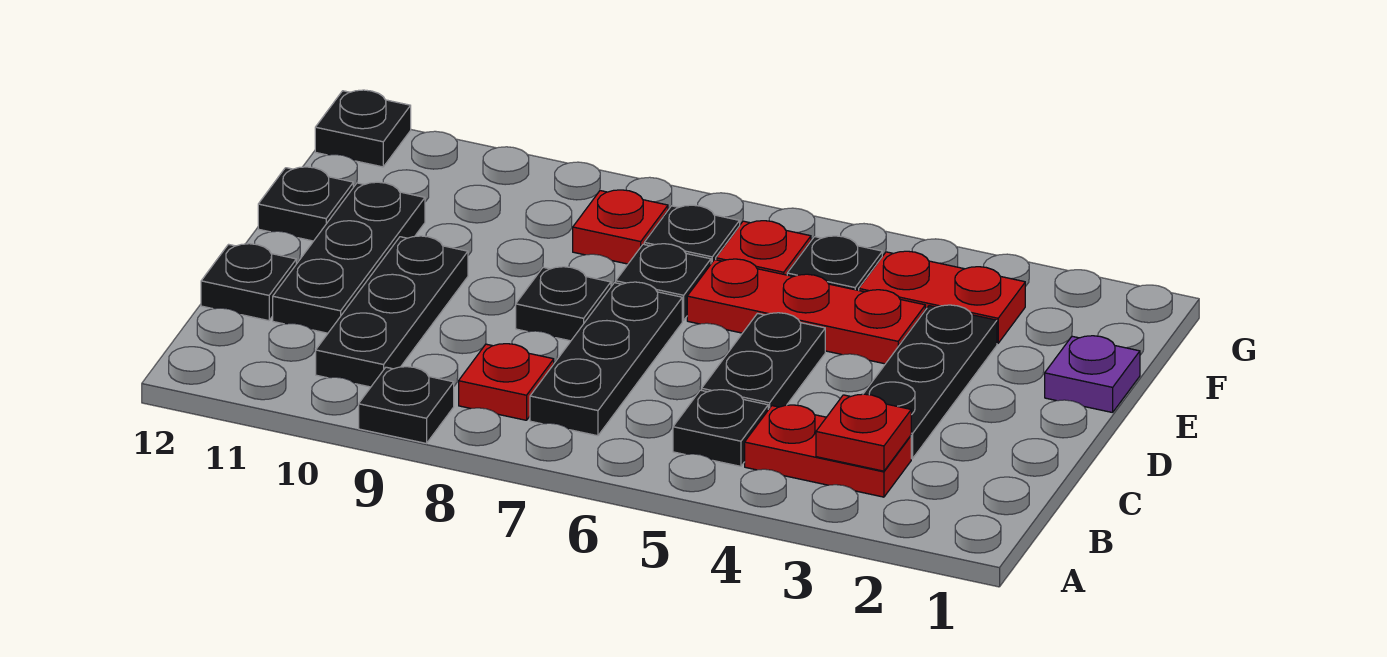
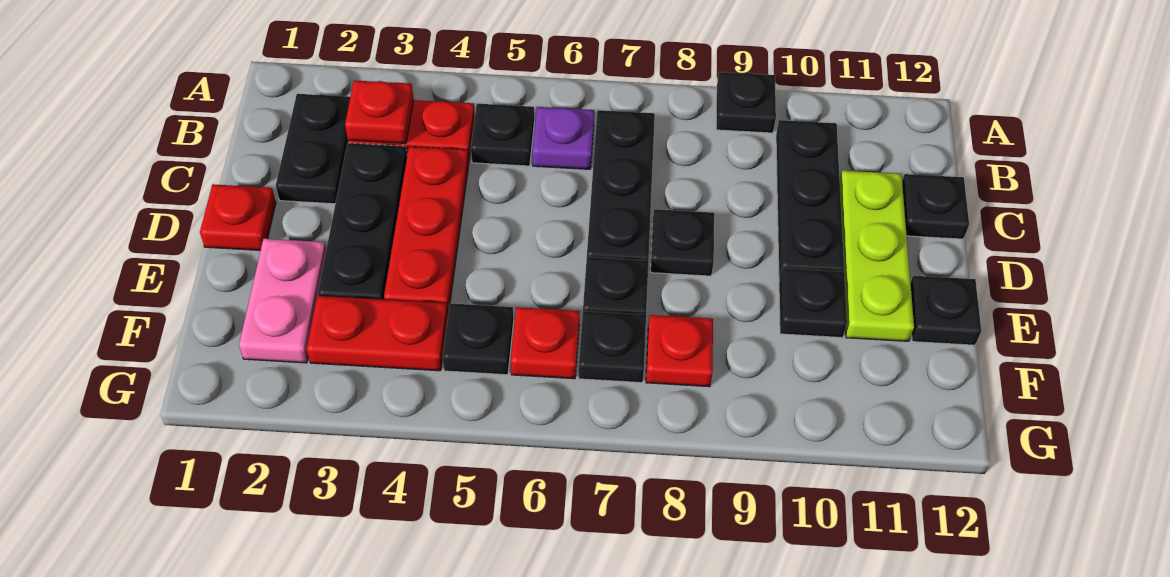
red plate B8 level 1 -> red plate D1 level 1
black plate C5:D5 level 1 -> black plate B2:C2 level 1
black plate C11:E11 level 1 -> lime plate C11:E11 level 1
purple plate E1 level 1 -> purple plate B6 level 1
none -> pink plate E2:F2 level 1
red plate E4:E6 level 1 -> red plate C4:E4 level 1
black plate G12 level 1 -> black plate E10 level 1

